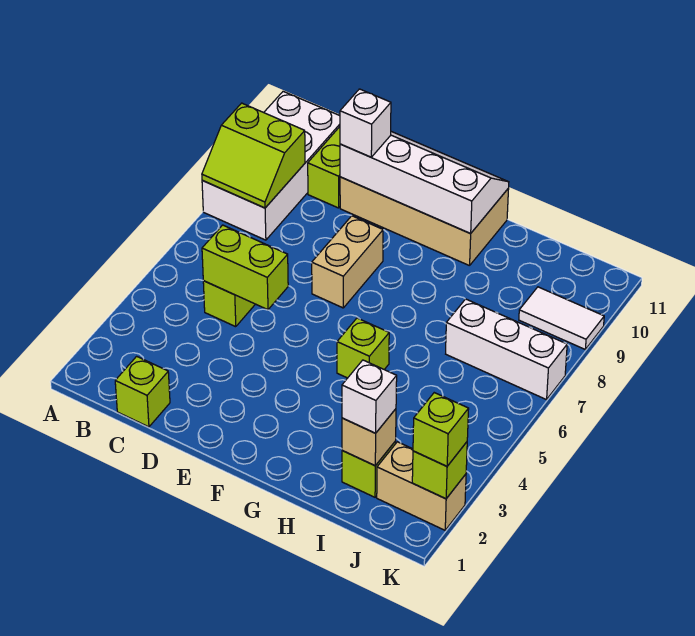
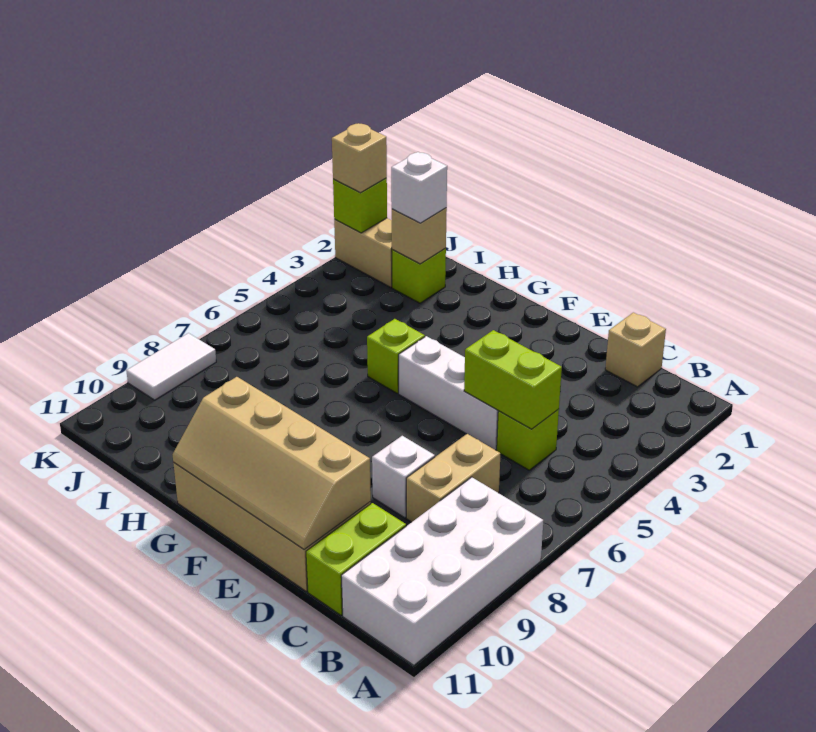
lime slope A8:B9 level 2 top 9 -> none
lime brick C1 level 1 -> tan brick C1 level 1
white slope D10:G11 level 2 top 10 -> tan slope D10:G11 level 2 top 10
white brick D10 level 3 -> white brick D8 level 1
tan brick E7:E8 level 1 -> tan brick C7:C8 level 1
white brick I7:K7 level 1 -> white brick D5:F5 level 1
white tile J9:K9 level 1 -> white tile K8:K9 level 1
lime brick K2 level 3 -> tan brick K2 level 3

